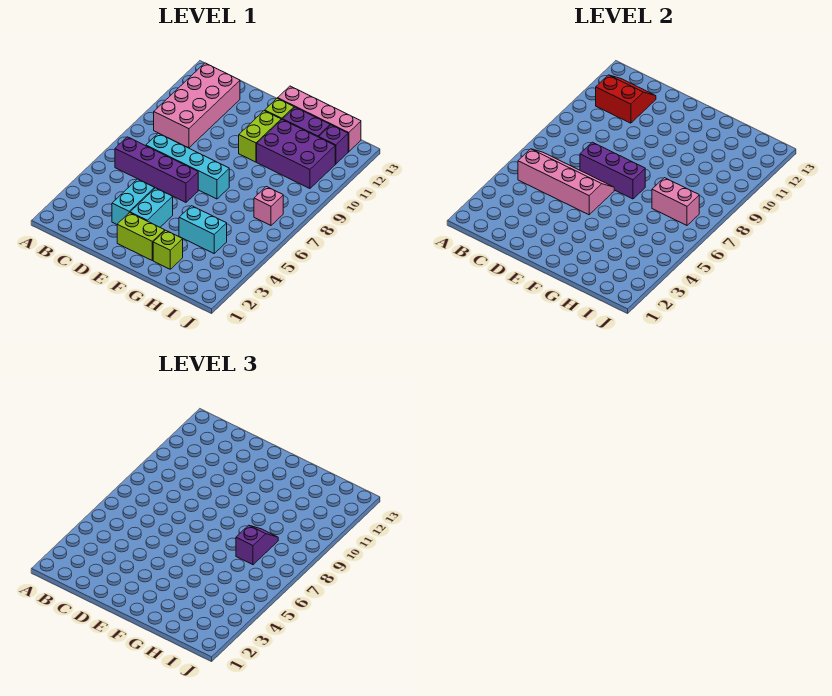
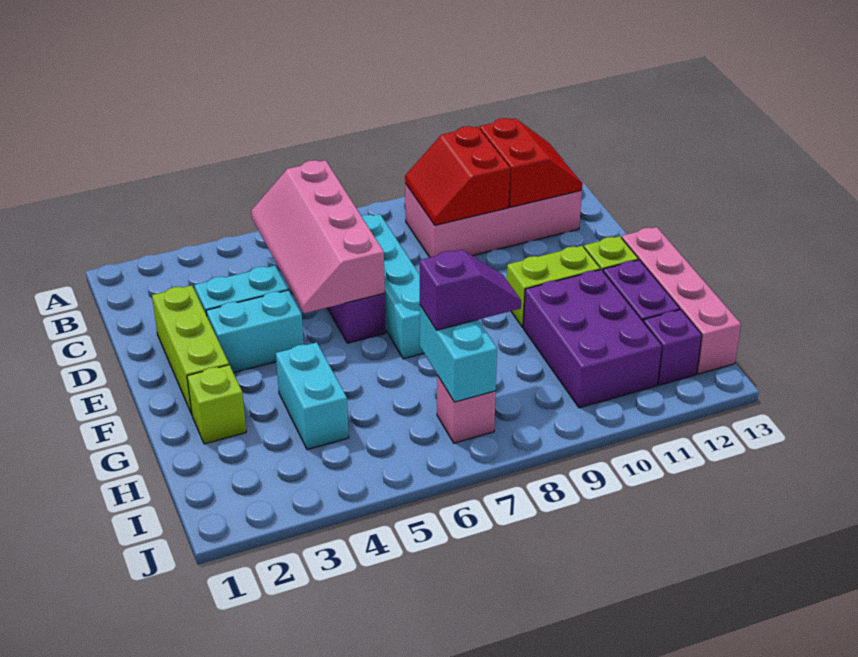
pink slope B5:E6 level 2 top 5 -> pink slope B5:E6 level 2 top 6
none -> red slope B9:C10 level 2 top 10
purple brick D7:F7 level 2 -> none
lime brick E2:F2 level 1 -> lime brick D2:F2 level 1
pink brick H7:I7 level 2 -> cyan brick H7:I7 level 2

